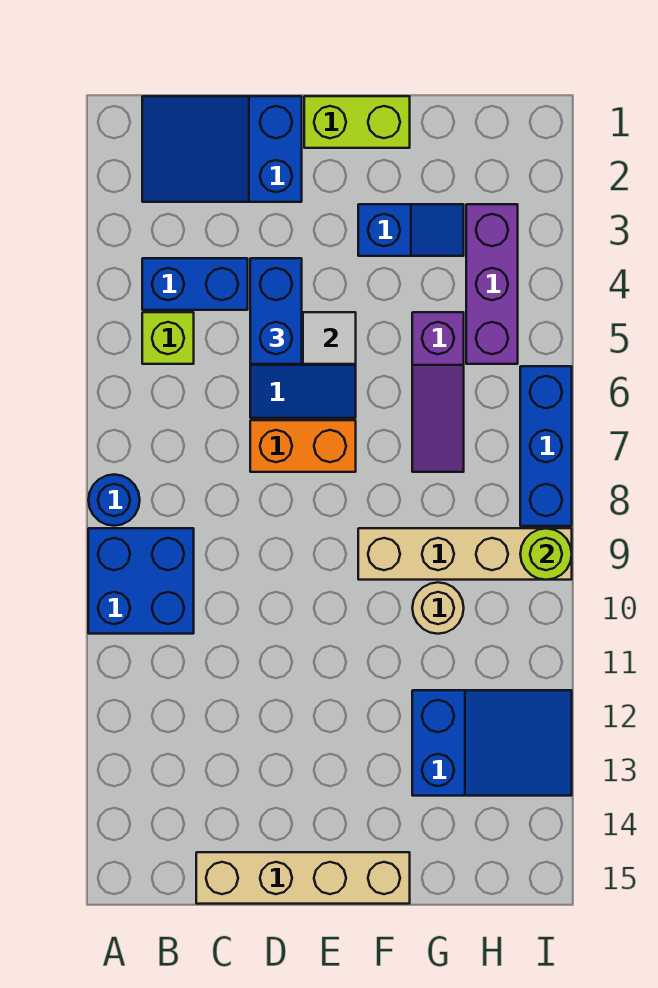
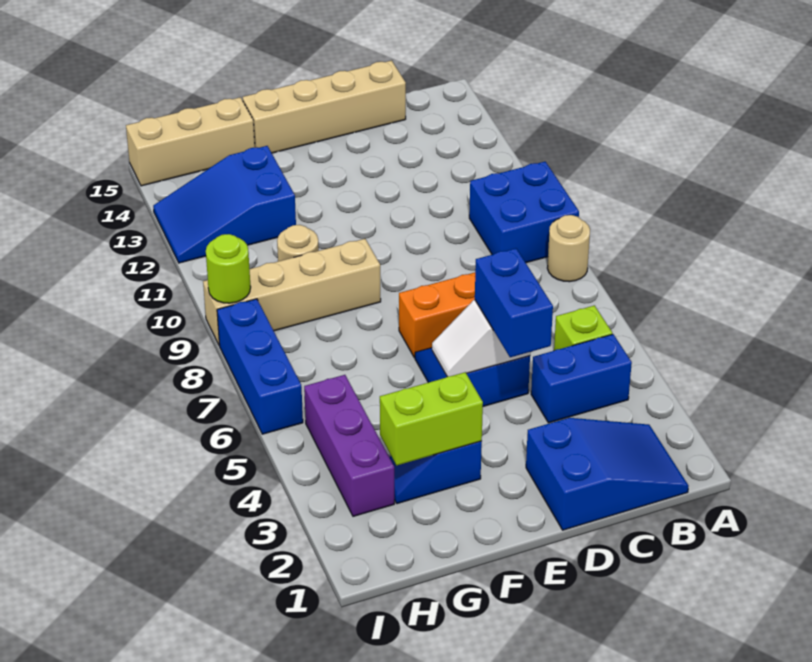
blue round brick A8 level 1 -> tan round brick A8 level 1
lime brick E1:F1 level 1 -> lime brick F3:G3 level 2
purple slope G5:G7 level 1 top 5 -> none
none -> tan brick G15:I15 level 1

